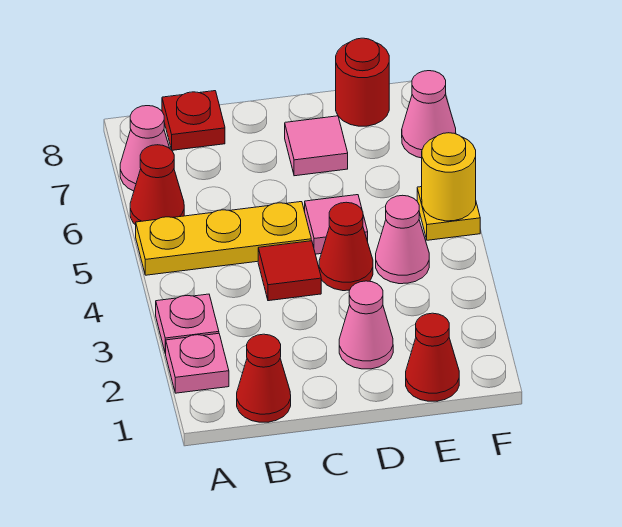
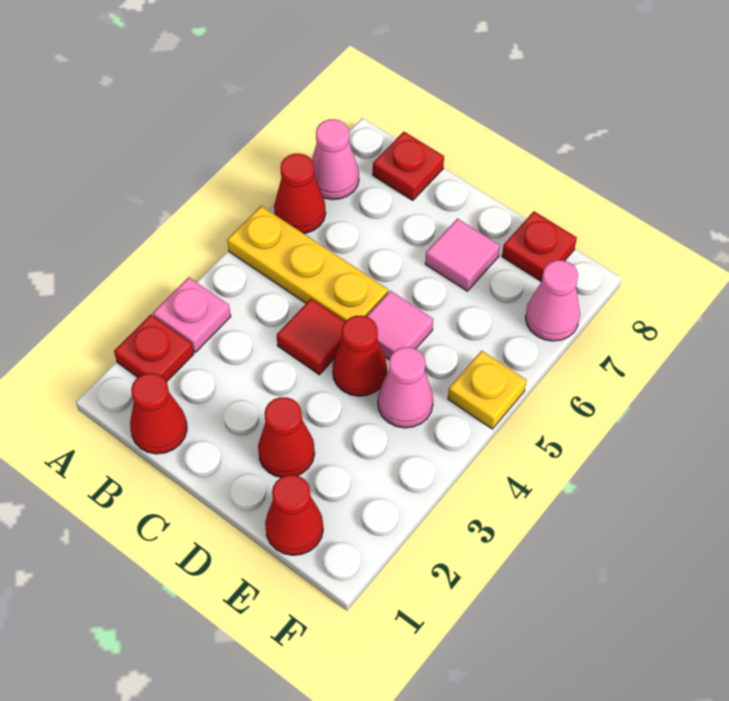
pink plate A2 level 1 -> red plate A2 level 1
pink cone D2 level 1 -> red cone D2 level 1
red round brick E8 level 1 -> red plate E8 level 1
yellow round brick F5 level 2 -> none

